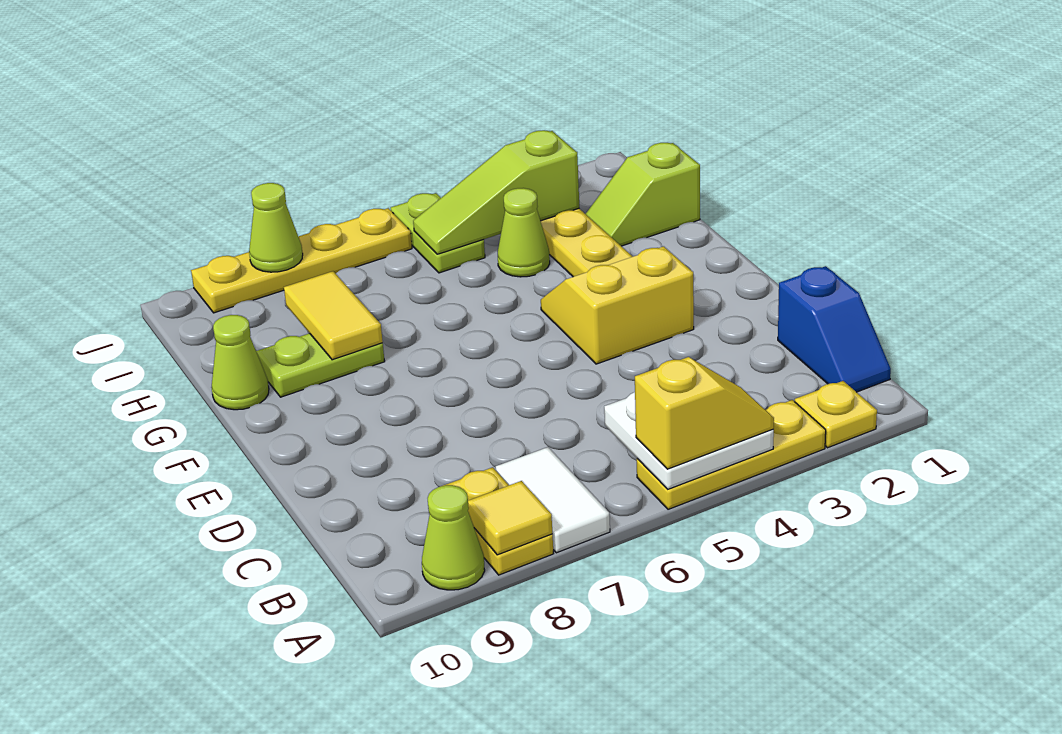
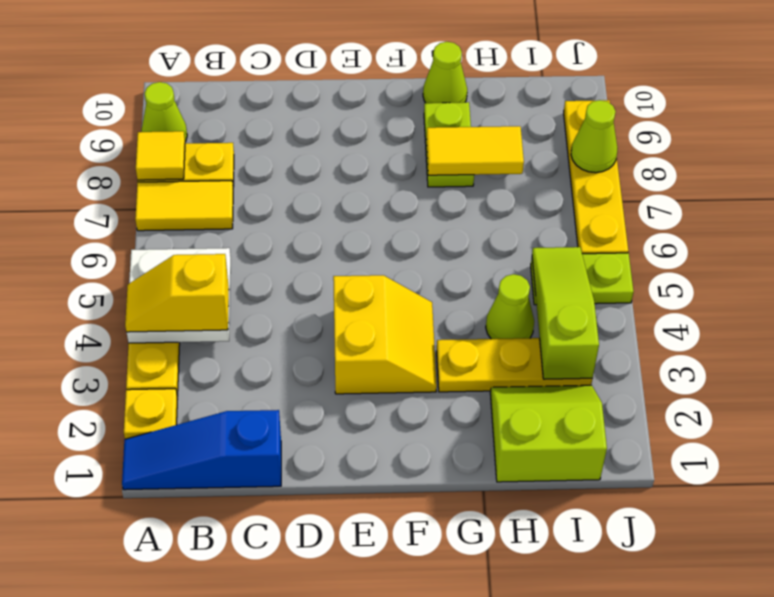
yellow slope A4:A5 level 3 top 5 -> yellow slope A4:B4 level 3 top B
white tile A7:B7 level 1 -> yellow tile A7:B7 level 1
blue slope B1:C1 level 1 top C -> blue slope A1:C1 level 1 top C
lime slope H1:H2 level 1 top 1 -> lime slope H1:I2 level 1 top 1

